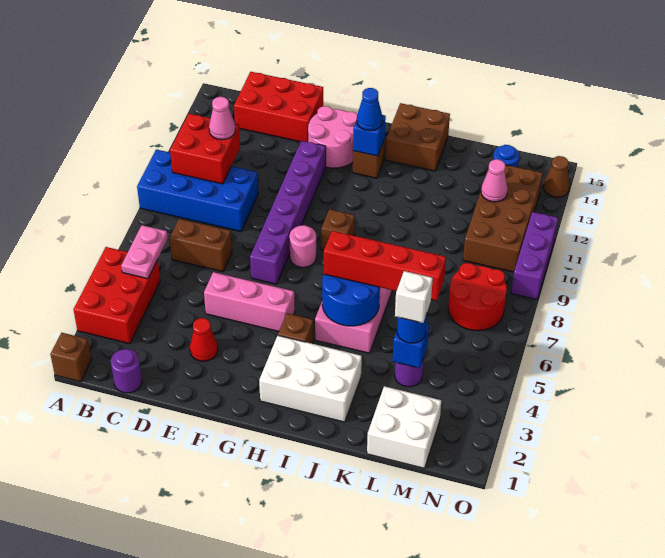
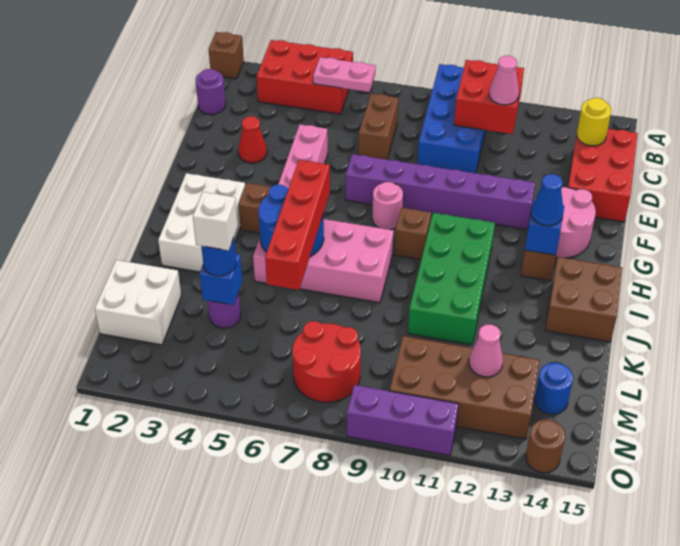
none -> yellow round brick C14 level 2
none -> green brick H10:K11 level 1
brown cone O14 level 1 -> brown round brick O14 level 1

